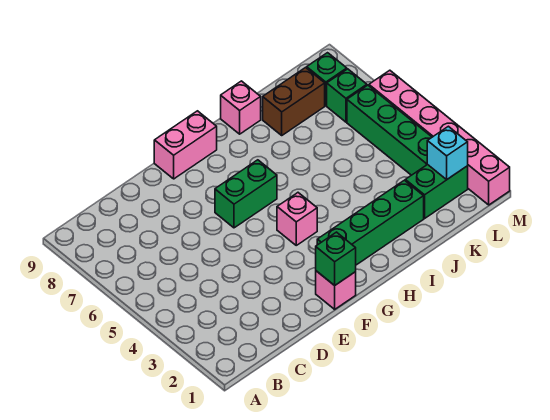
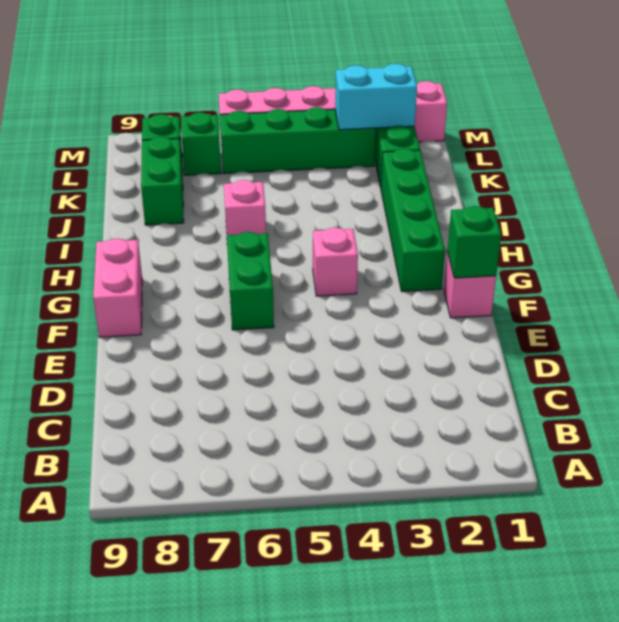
pink brick I9 level 1 -> pink brick I6 level 1
brown brick J8:K8 level 1 -> green brick J8:K8 level 1
cyan brick L2 level 2 -> cyan brick L2:L3 level 2

